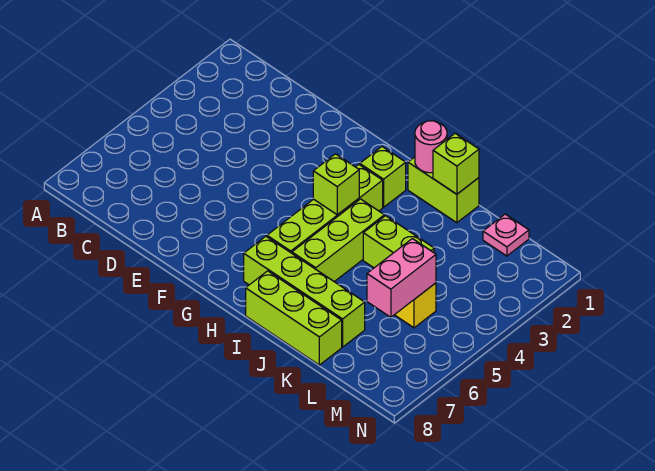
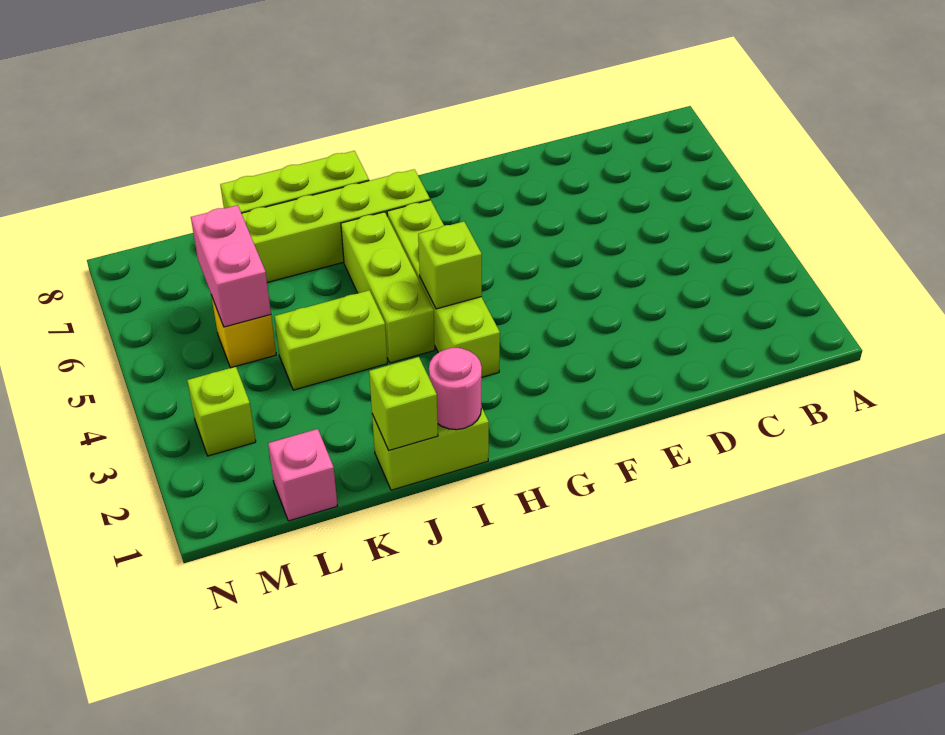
lime brick H2 level 1 -> lime brick M3 level 1
pink plate L1 level 1 -> pink brick L1 level 1

